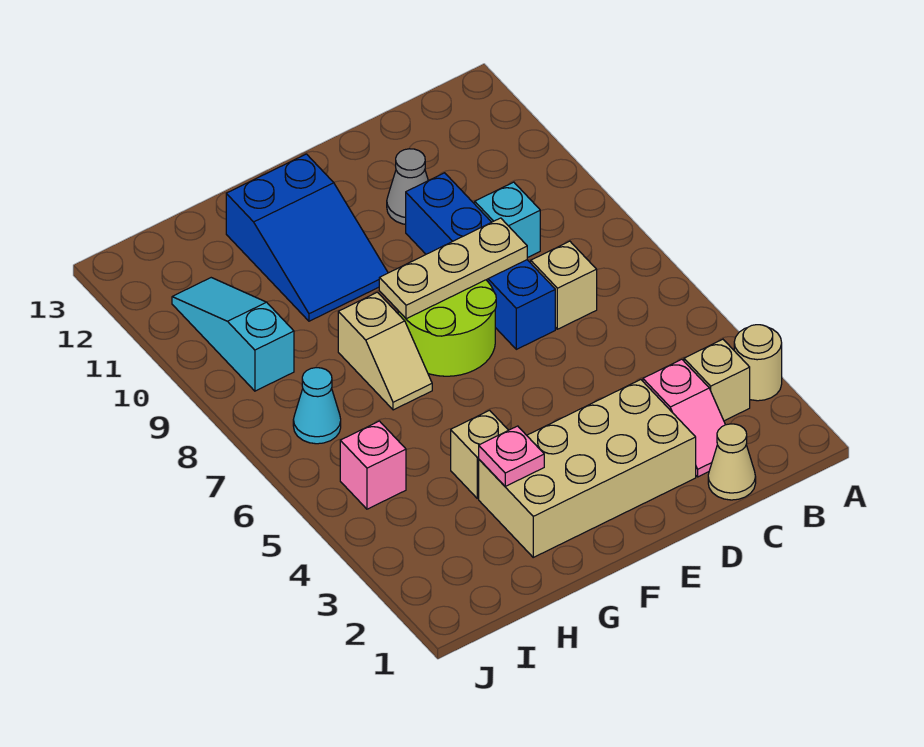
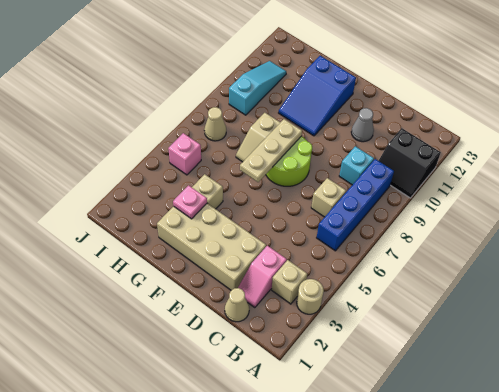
none -> black slope A10:B11 level 1 top 11
blue brick D7:D10 level 1 -> blue brick B6:B9 level 1
tan plate D8:F8 level 2 -> tan plate F6:F8 level 2
cyan cone I7 level 1 -> tan cone I7 level 1

